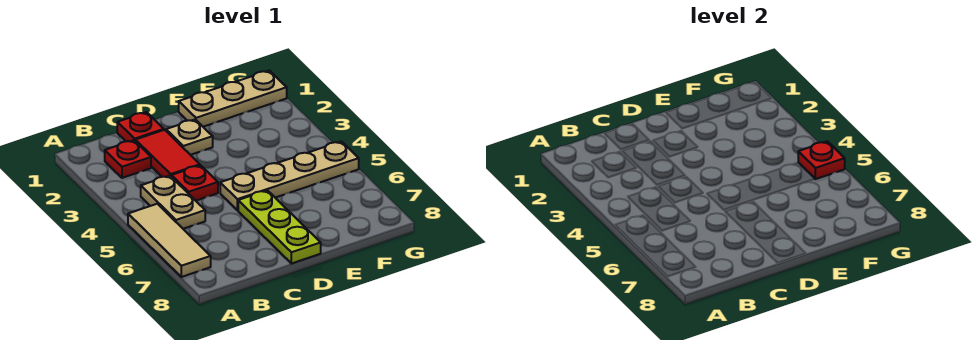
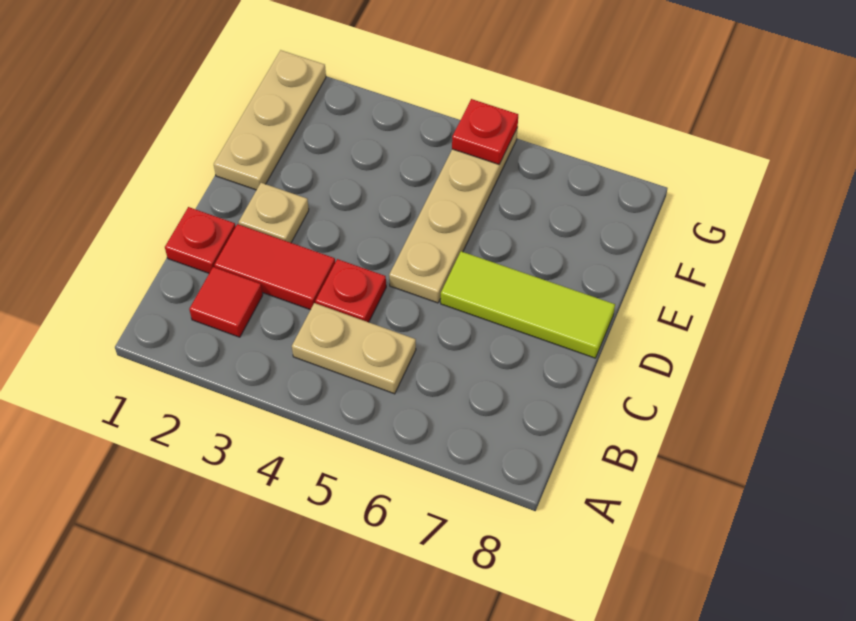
tan tile A5:A7 level 1 -> none
red plate B2 level 1 -> red tile B2 level 1
lime plate D6:D8 level 1 -> lime tile D6:D8 level 1

